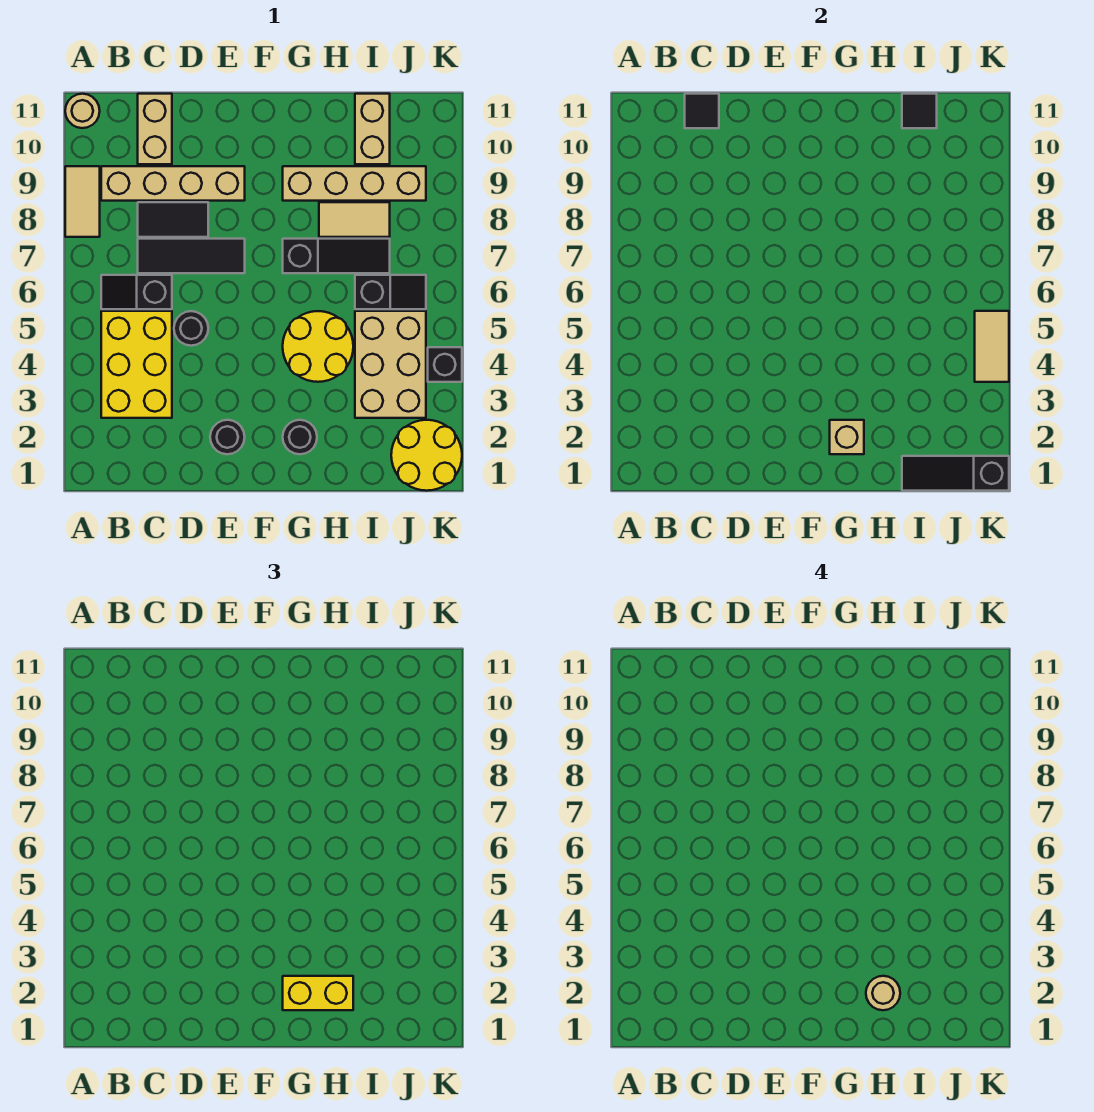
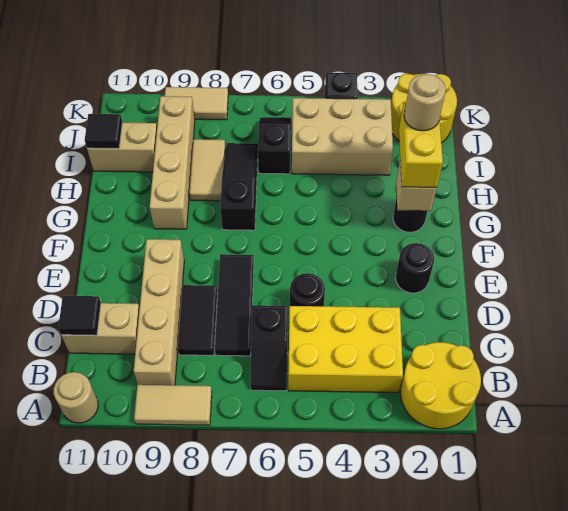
yellow round brick G4:H5 level 1 -> yellow round brick A1:B2 level 1
black slope I1:K1 level 2 top K -> none
tan tile K4:K5 level 2 -> tan tile K8:K9 level 1

